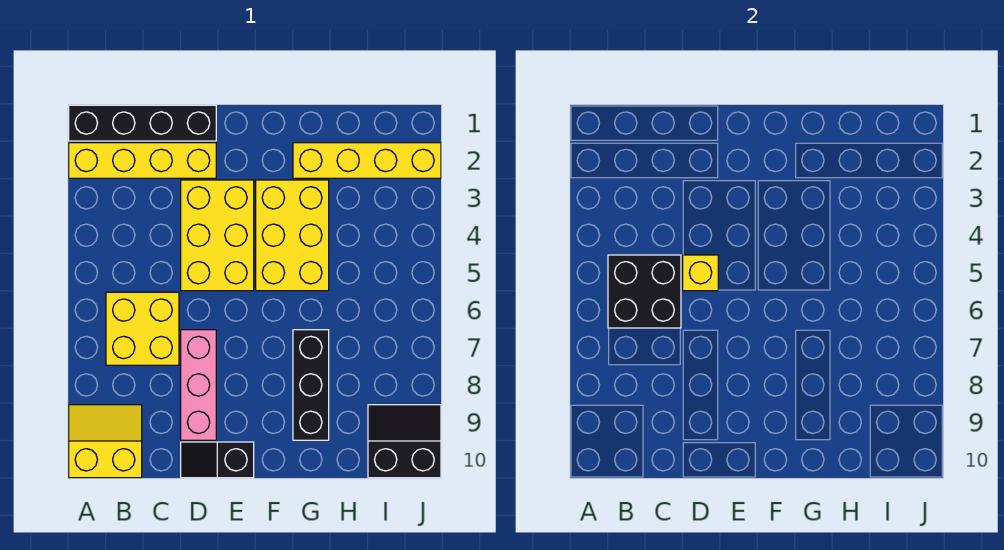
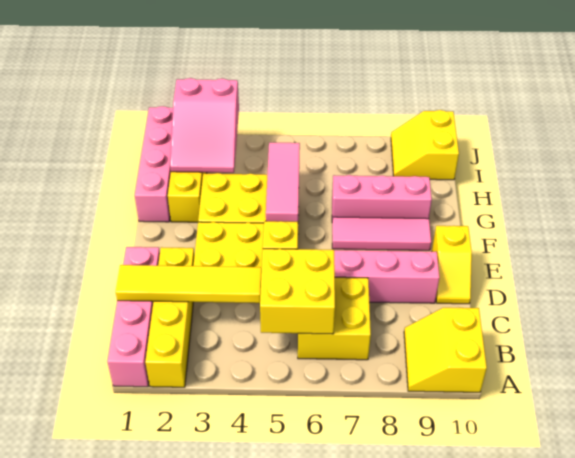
black brick A1:D1 level 1 -> pink brick A1:D1 level 1
black brick B5:C6 level 2 -> yellow brick B5:C6 level 2
none -> yellow tile C1:C4 level 2
black slope D10:E10 level 1 top E -> yellow slope D10:E10 level 1 top E
none -> pink tile F5:H5 level 2
none -> pink tile F7:F9 level 1
none -> pink brick G1:J1 level 1
black brick G7:G9 level 1 -> pink brick G7:G9 level 1
none -> pink slope H2:J3 level 2 top J
black slope I9:J10 level 1 top 10 -> yellow slope I9:J10 level 1 top 10

